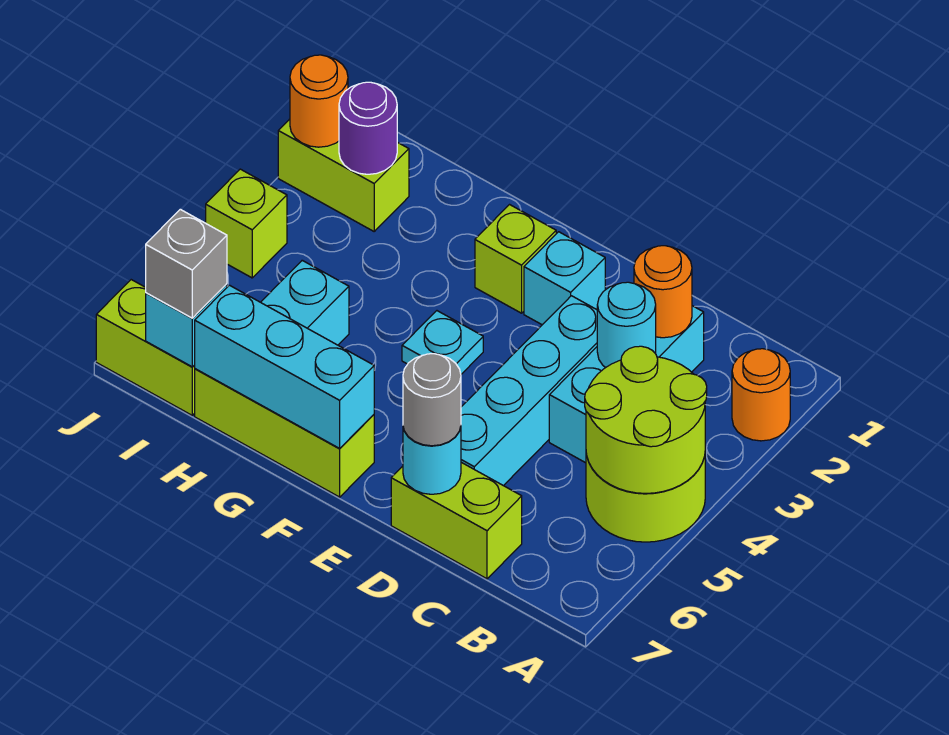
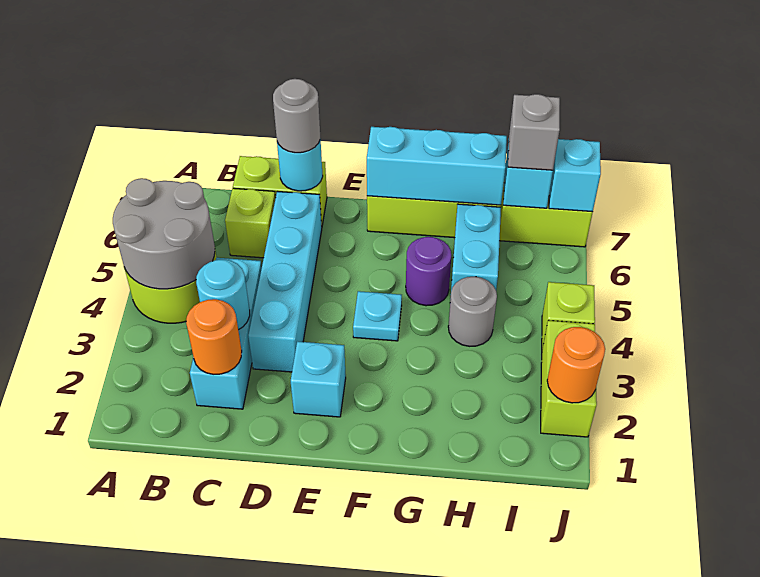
orange round brick A2 level 1 -> none
lime round brick A4:B5 level 2 -> grey round brick A4:B5 level 2
lime brick F2 level 1 -> lime brick C6 level 1
none -> grey round brick H4 level 1
lime brick I2:J2 level 1 -> lime brick J2:J3 level 1
purple round brick I2 level 2 -> purple round brick G5 level 1
none -> cyan brick J7 level 2

